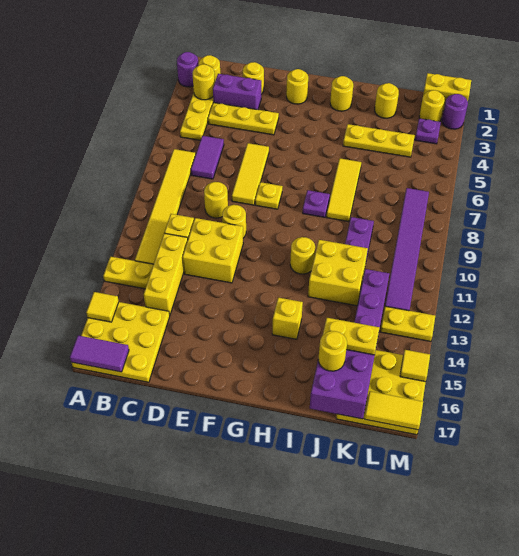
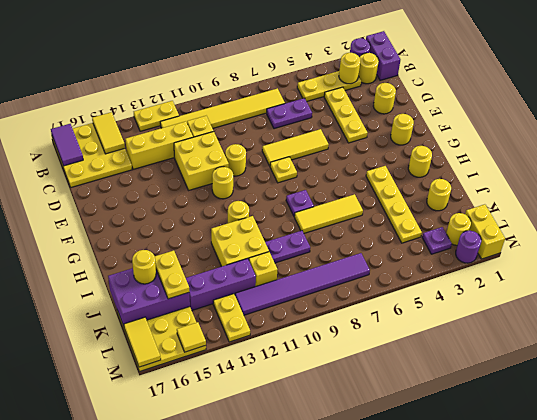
yellow plate A13:B13 level 1 -> yellow plate A12:A13 level 1
yellow tile A15 level 2 -> yellow tile A15:B15 level 2
purple brick C3:D3 level 1 -> purple brick A1:B1 level 1
purple tile C6:C7 level 1 -> purple plate C6:C7 level 1
yellow round brick D9 level 1 -> yellow round brick F11 level 1
yellow brick H14 level 1 -> yellow brick K11 level 1
yellow plate I4:K4 level 1 -> yellow plate H4:K4 level 1

